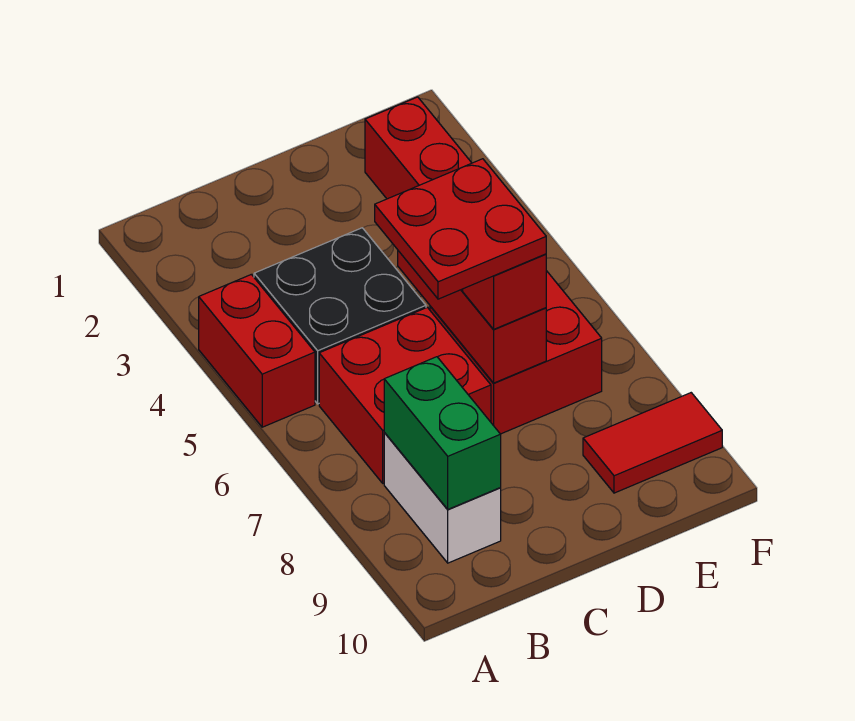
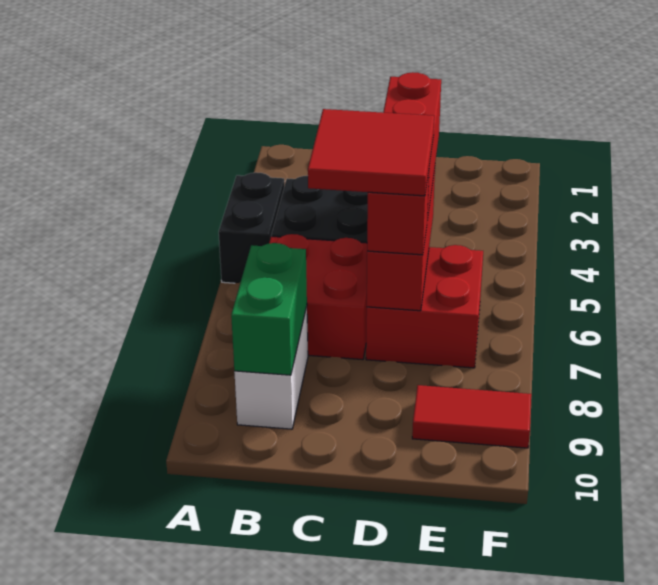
red brick A4:A5 level 1 -> black brick A4:A5 level 1
red plate C6:D7 level 4 -> red tile C6:D7 level 4

